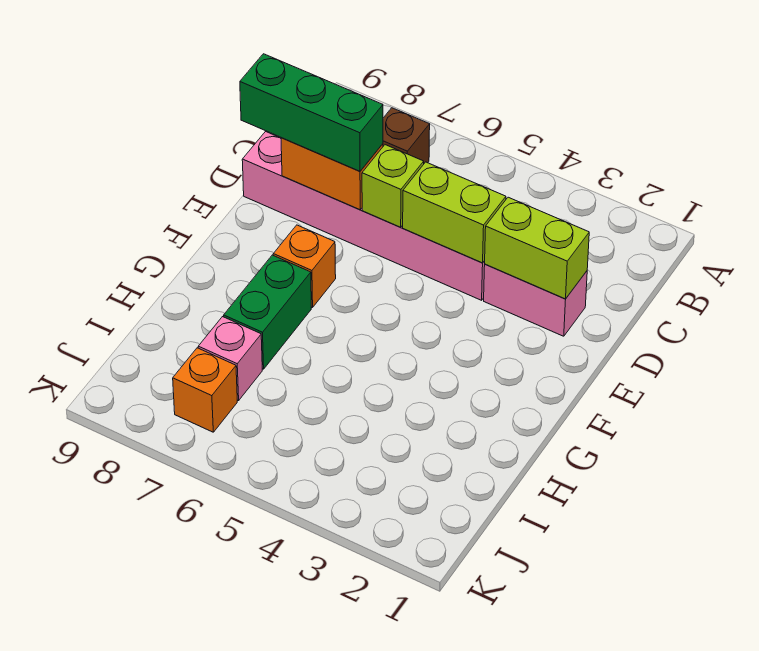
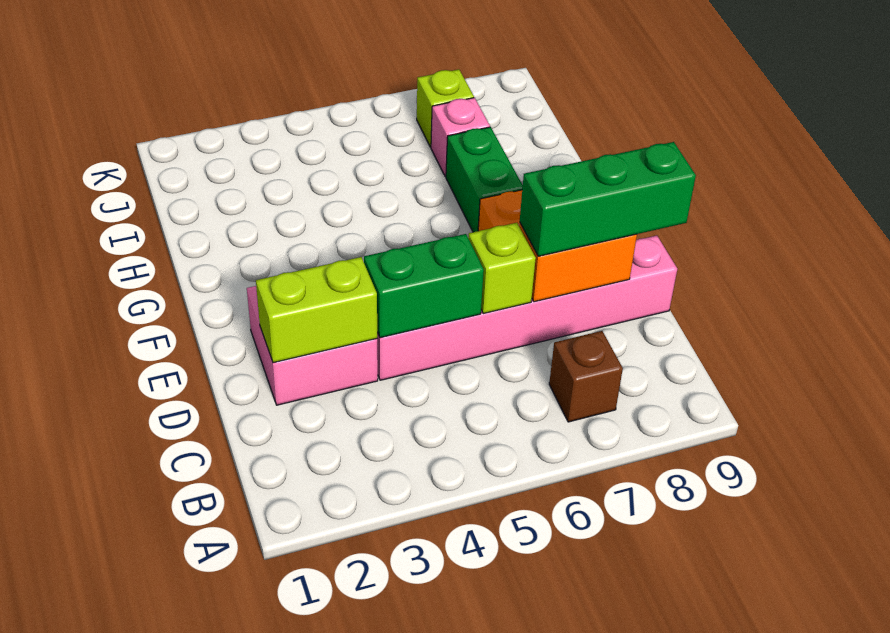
pink brick D2:D3 level 1 -> pink brick D2:E3 level 1
lime brick D4:D5 level 2 -> green brick D4:D5 level 2
orange brick J7 level 1 -> lime brick J7 level 1

